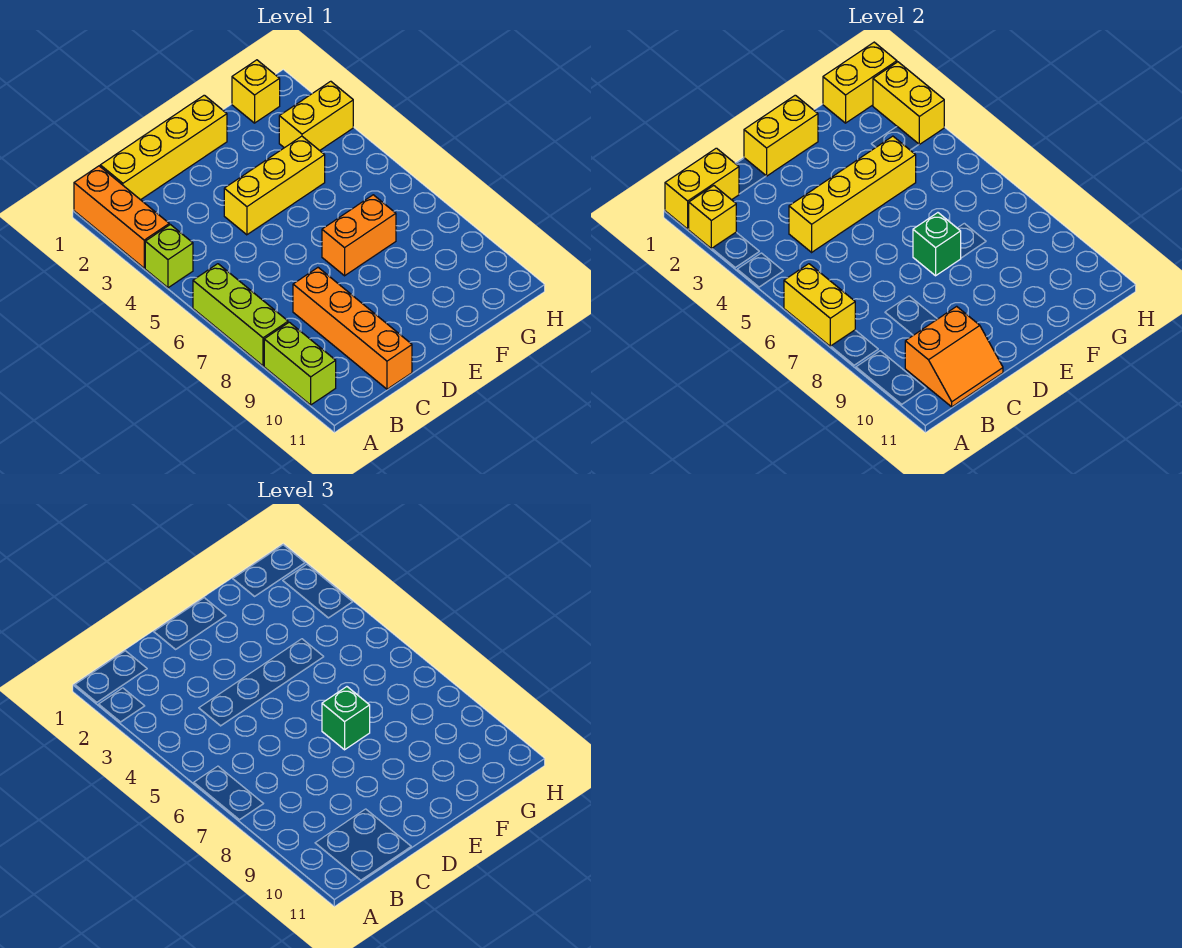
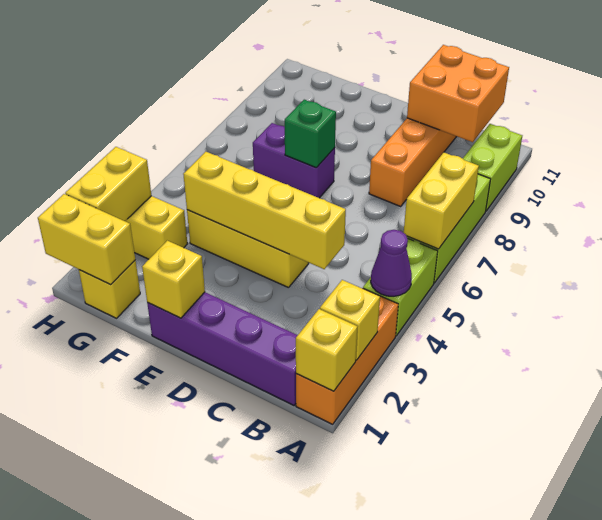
yellow brick A1:B1 level 2 -> yellow brick A1 level 2
lime brick A4 level 1 -> lime brick A4:A5 level 1
none -> purple cone A4 level 2
yellow brick B1:E1 level 1 -> purple brick B1:E1 level 1
orange slope B10:C11 level 2 top 10 -> orange brick B10:C11 level 2
yellow brick D1:E1 level 2 -> yellow brick E1 level 2
orange brick E7:F7 level 1 -> purple brick E7:F7 level 1
green brick E7 level 3 -> none

